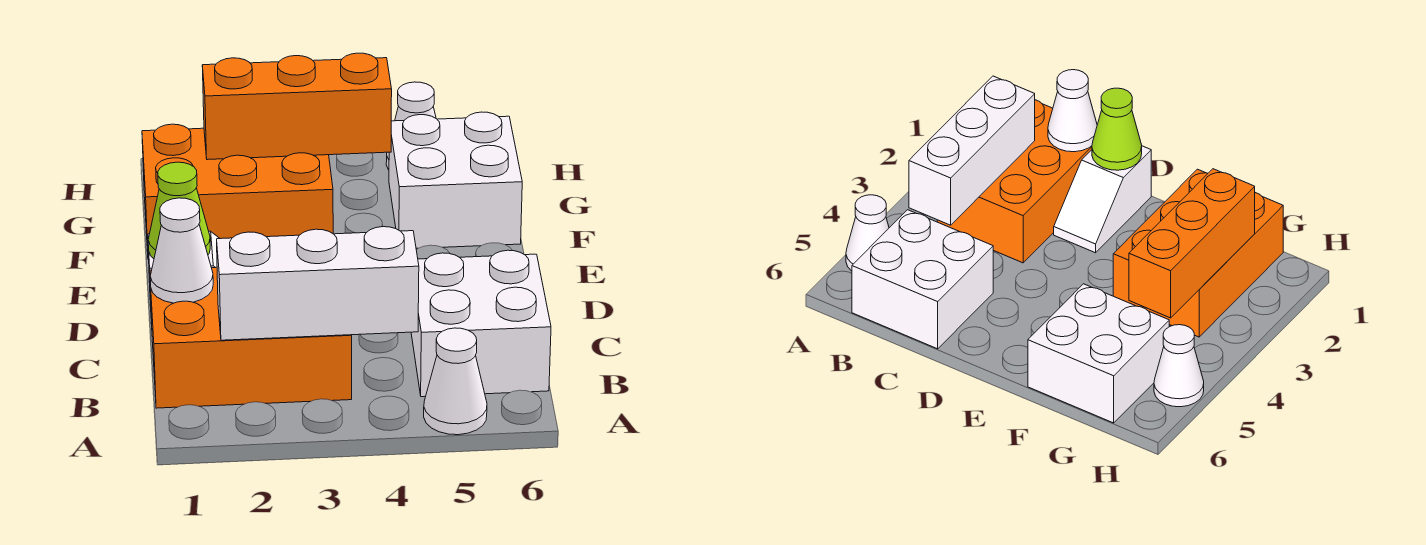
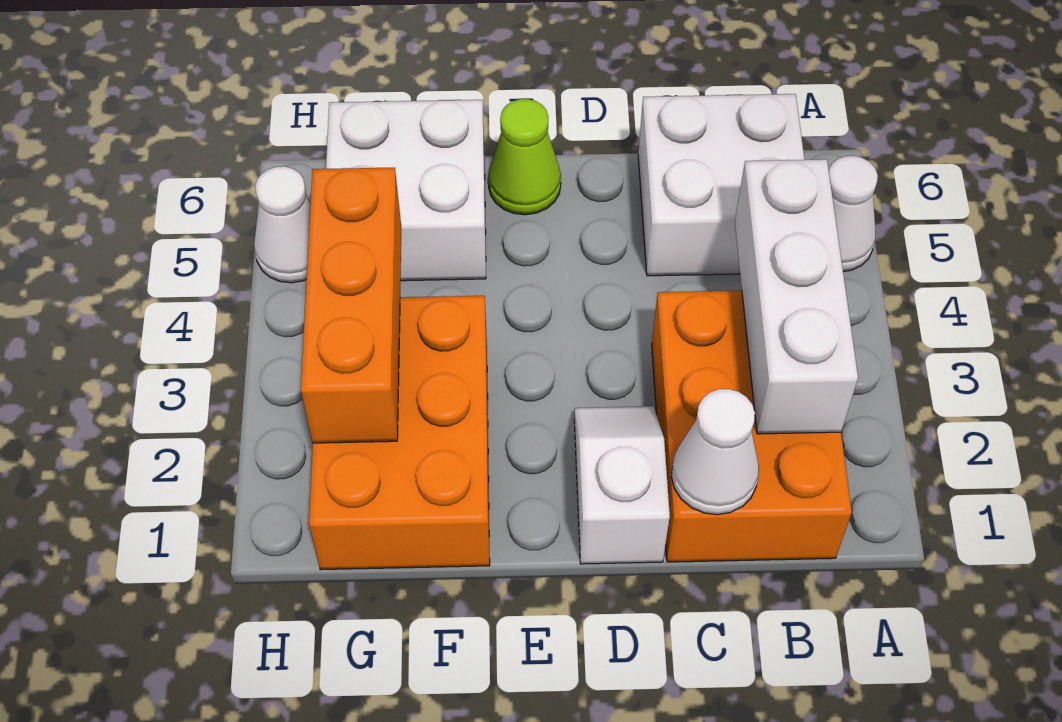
lime cone D1 level 2 -> lime cone E6 level 1

